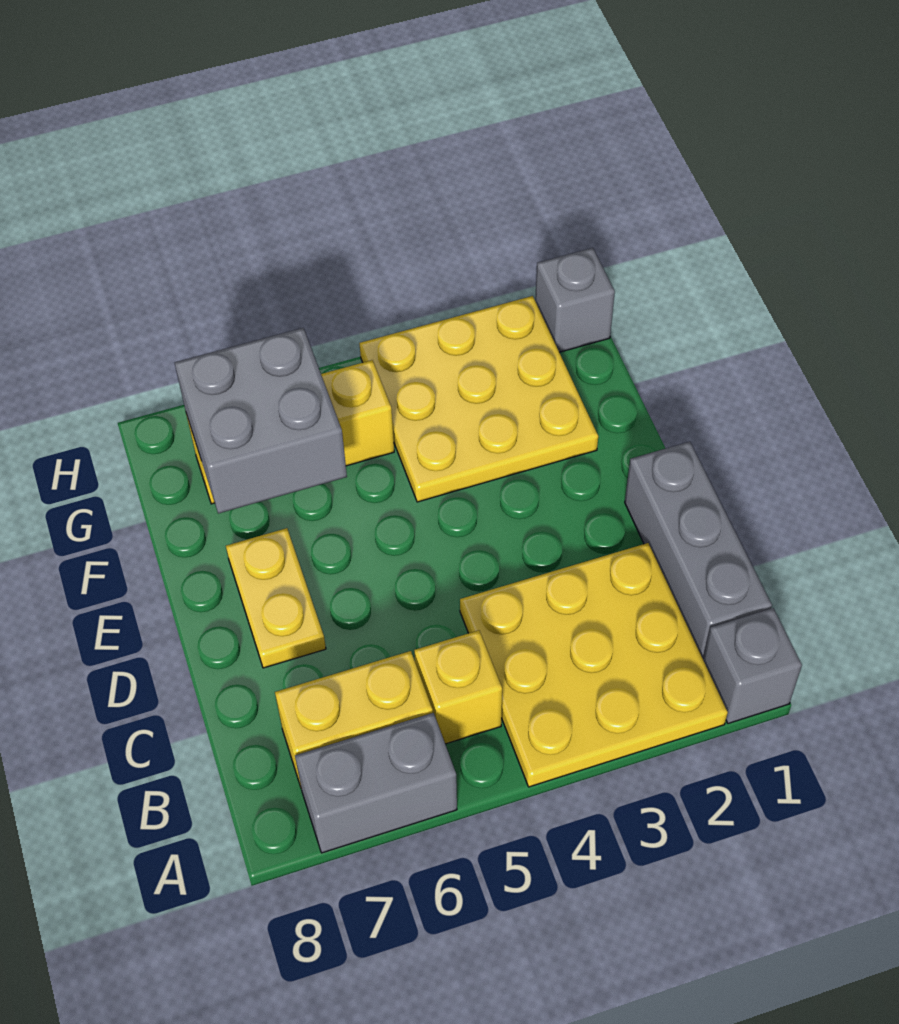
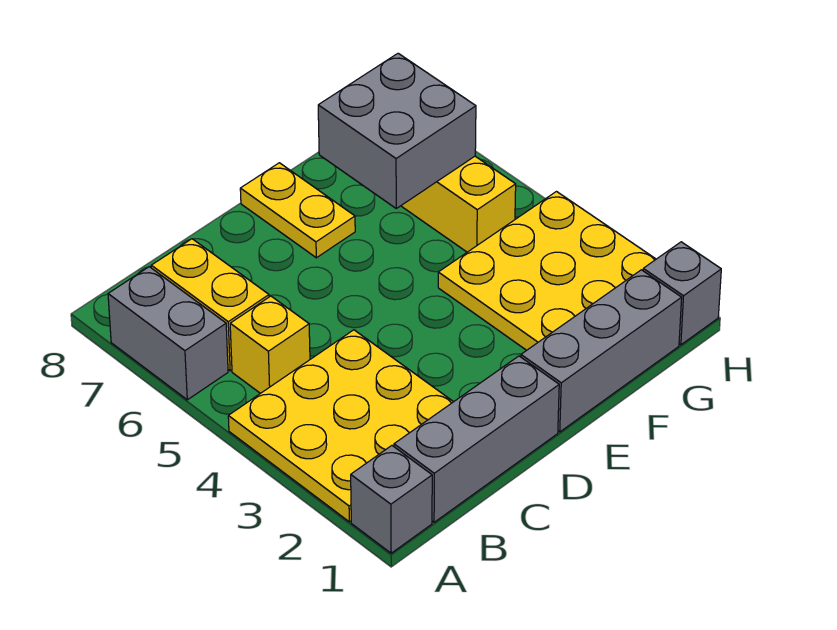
yellow plate D7:E7 level 1 -> yellow plate E7:E8 level 1
none -> grey brick E1:G1 level 1

